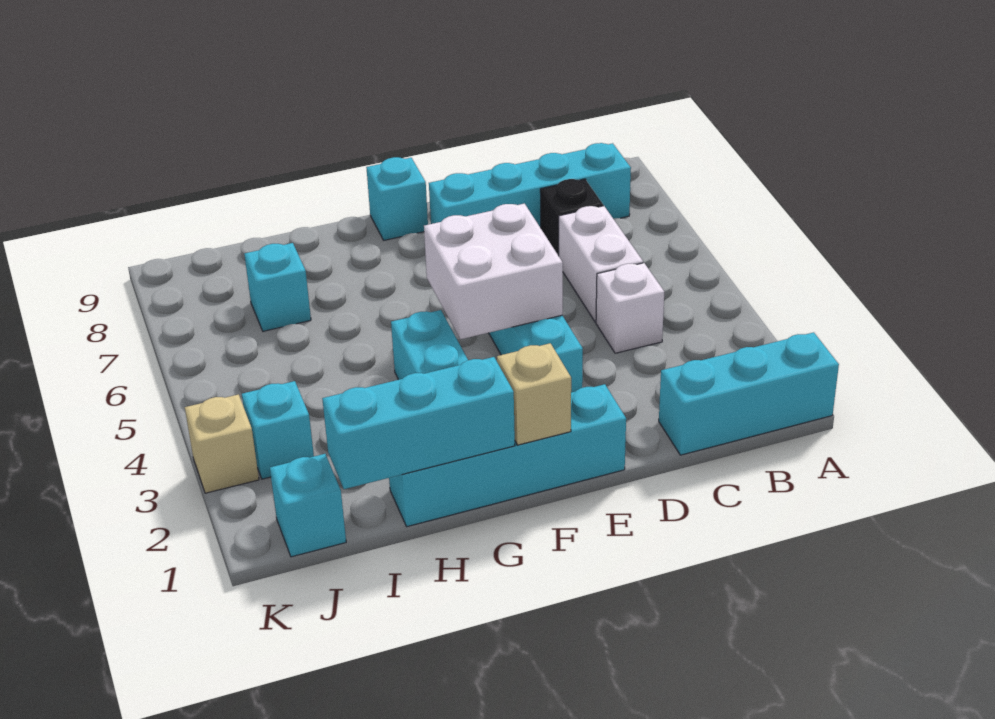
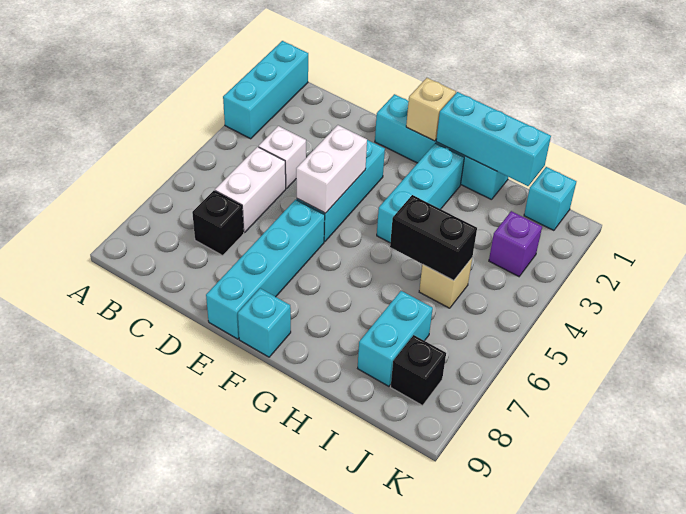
cyan brick A1:C1 level 1 -> cyan brick A1:A3 level 1
cyan brick B8:E8 level 1 -> cyan brick E6:E9 level 1
white brick E4:F5 level 2 -> white brick E4:E5 level 2
none -> black brick H5:I5 level 2
cyan brick I7 level 1 -> cyan brick I7:I8 level 1
cyan brick J3 level 1 -> purple brick J3 level 1
none -> black brick J8 level 1
tan brick K3 level 1 -> tan brick I5 level 1

